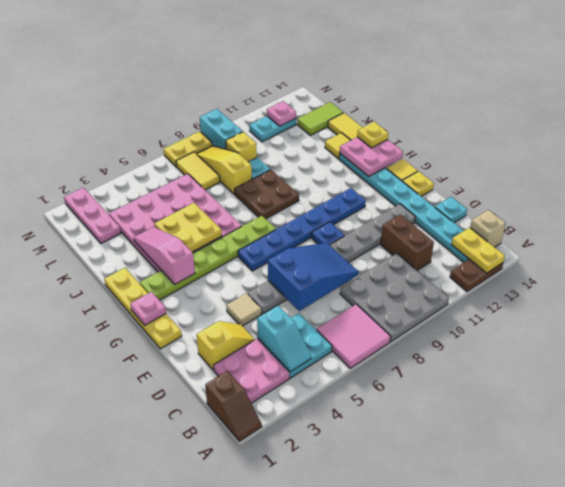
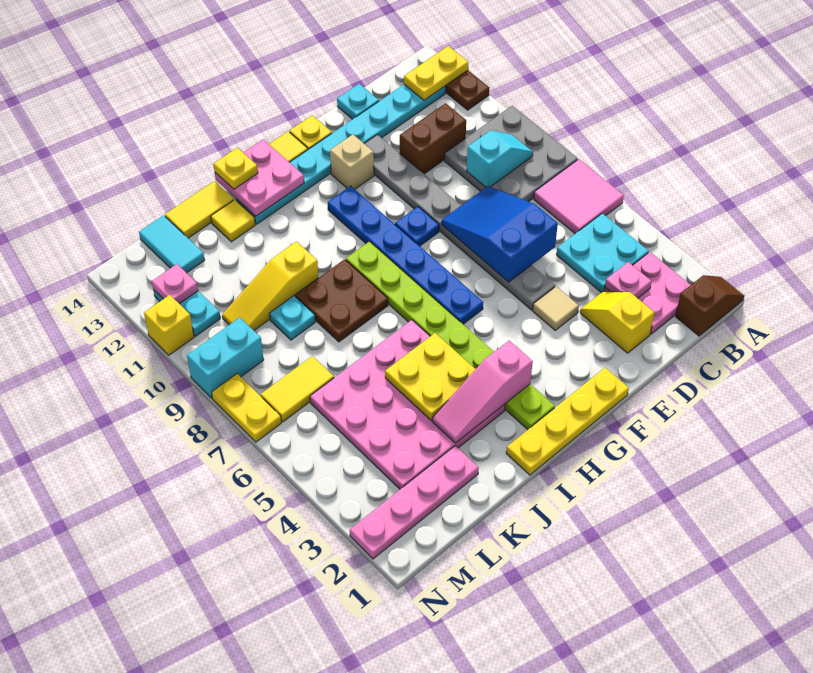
cyan slope B4:C4 level 2 top C -> cyan slope B9:C9 level 2 top C
tan brick B14 level 1 -> tan brick F12 level 1
pink plate G1 level 2 -> pink plate C3 level 2
lime plate H2:H7 level 1 -> lime plate H2:H9 level 1
yellow slope K8:M8 level 1 top K -> yellow slope J10:L10 level 1 top J
pink plate L2:N2 level 1 -> pink plate K2:N2 level 1
yellow brick L9 level 1 -> yellow brick N11 level 1
lime tile L13:L14 level 1 -> cyan tile L13:L14 level 1

